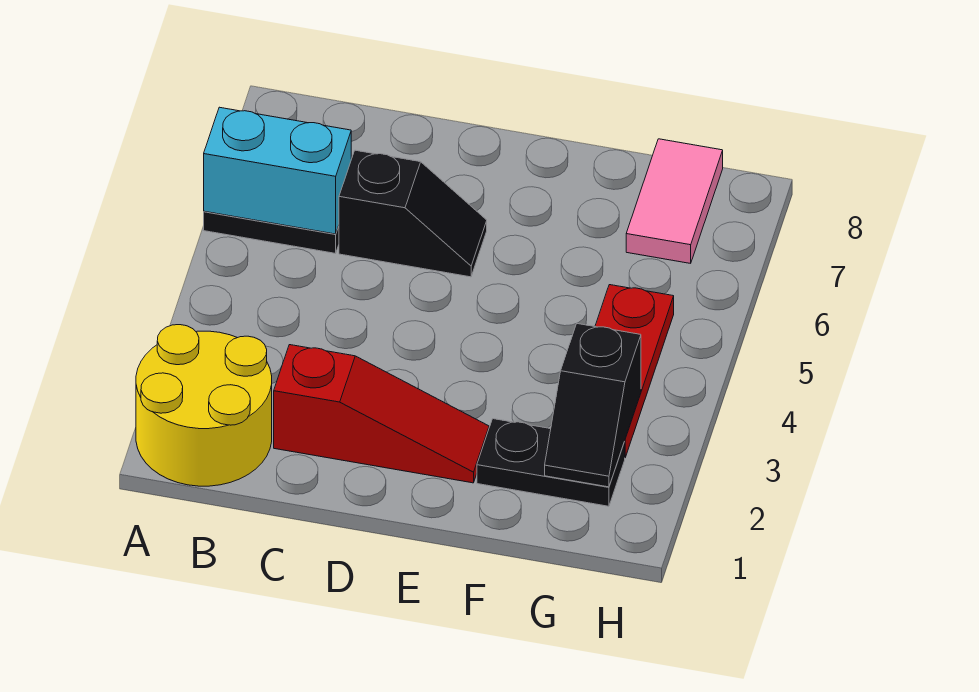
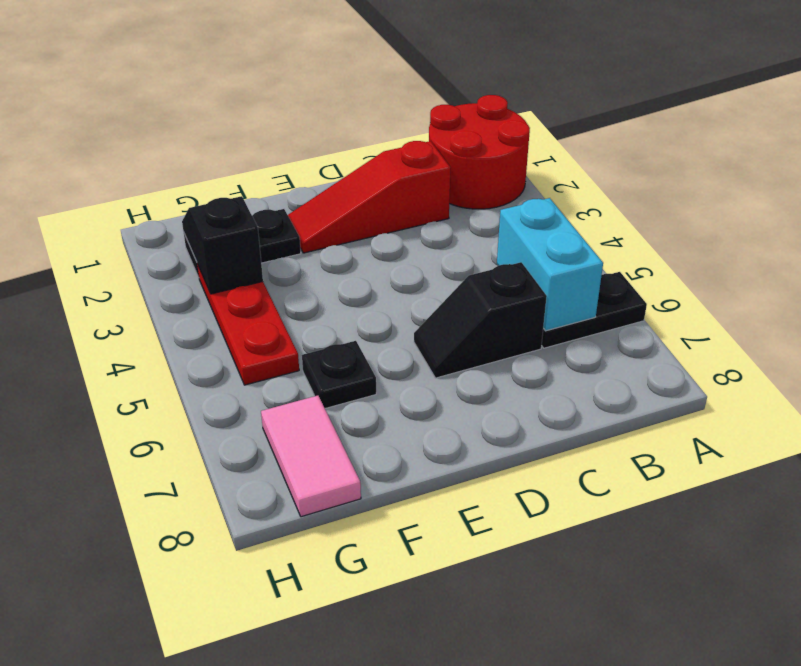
yellow round brick A1:B2 level 1 -> red round brick A1:B2 level 1
cyan brick A6:B6 level 2 -> cyan brick B5:B6 level 2
none -> black plate F6 level 1

